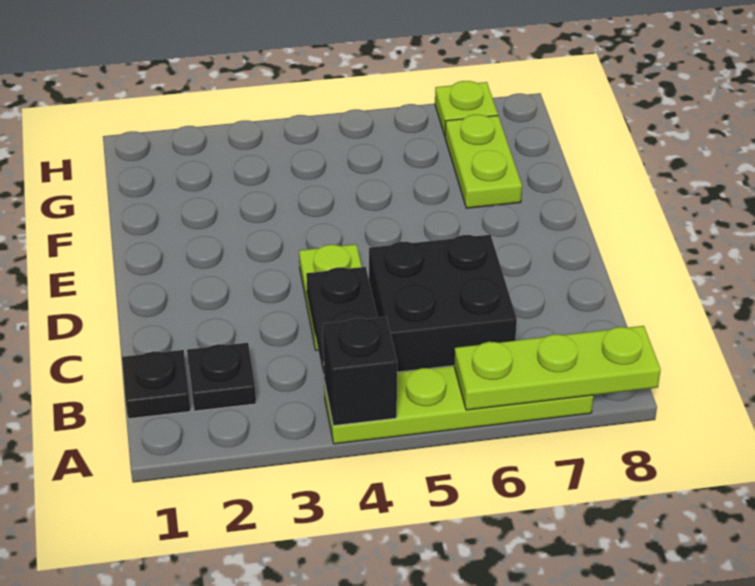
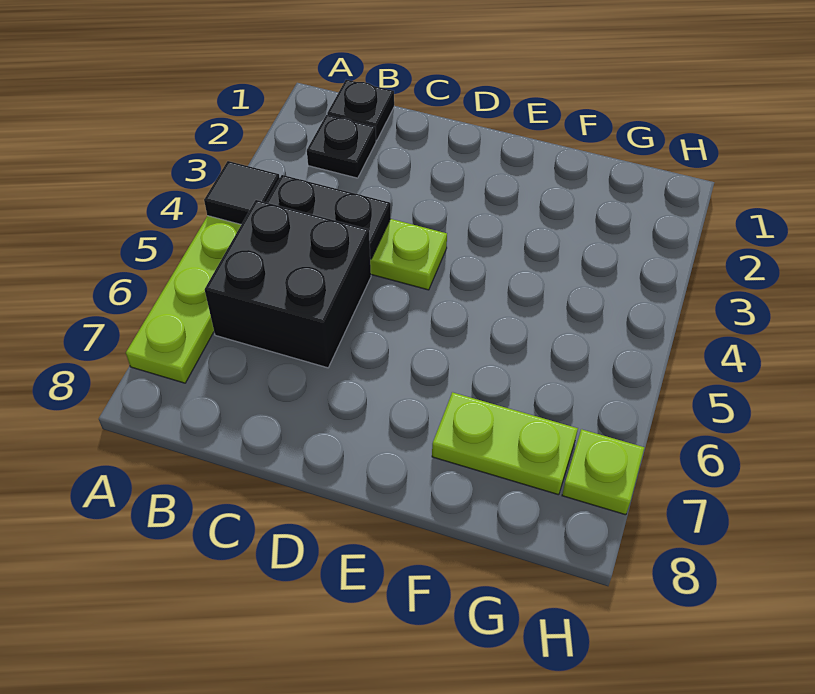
black brick A4 level 2 -> black tile A4 level 2
lime plate A6:A8 level 2 -> none

